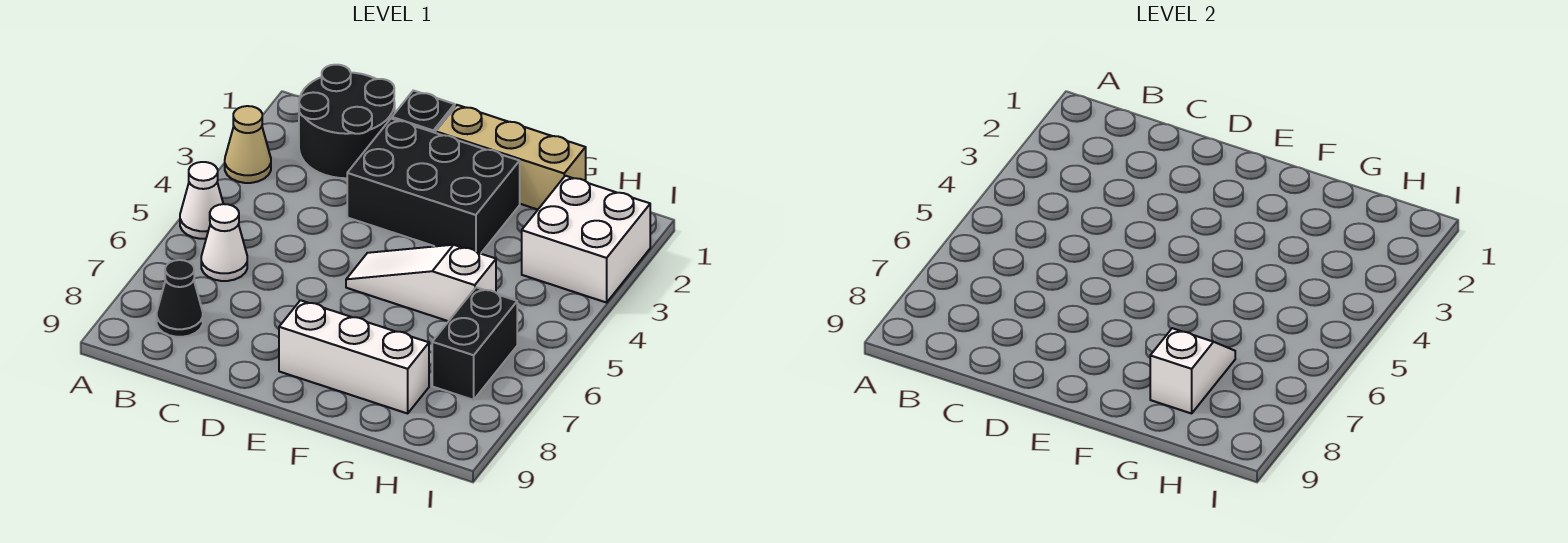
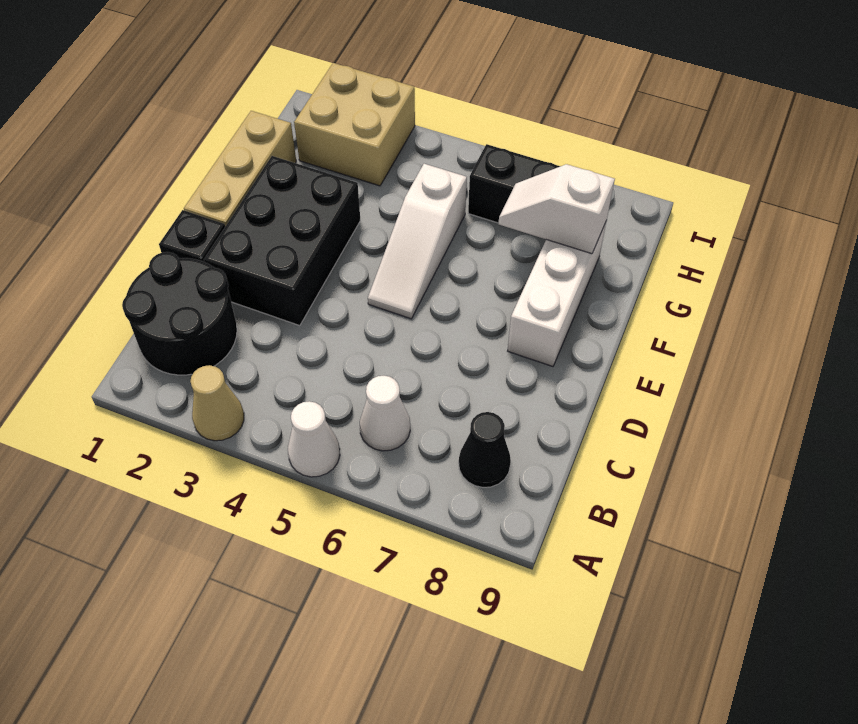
white brick H2:I3 level 1 -> tan brick H2:I3 level 1

